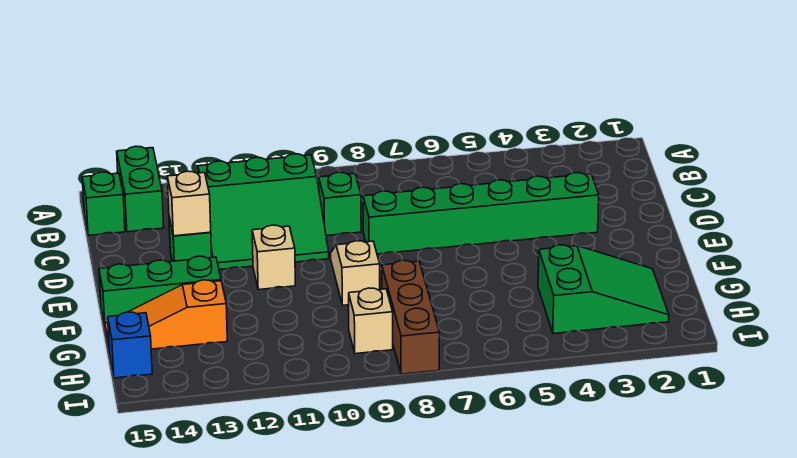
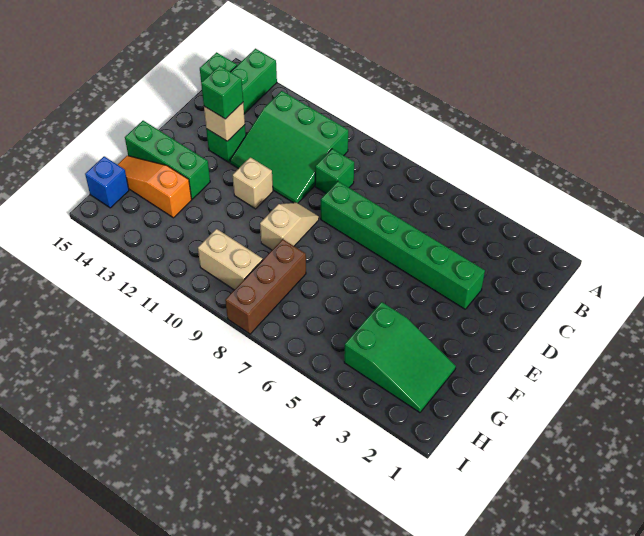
none -> green brick D13 level 3
tan brick H9 level 1 -> tan brick H9:H10 level 1

